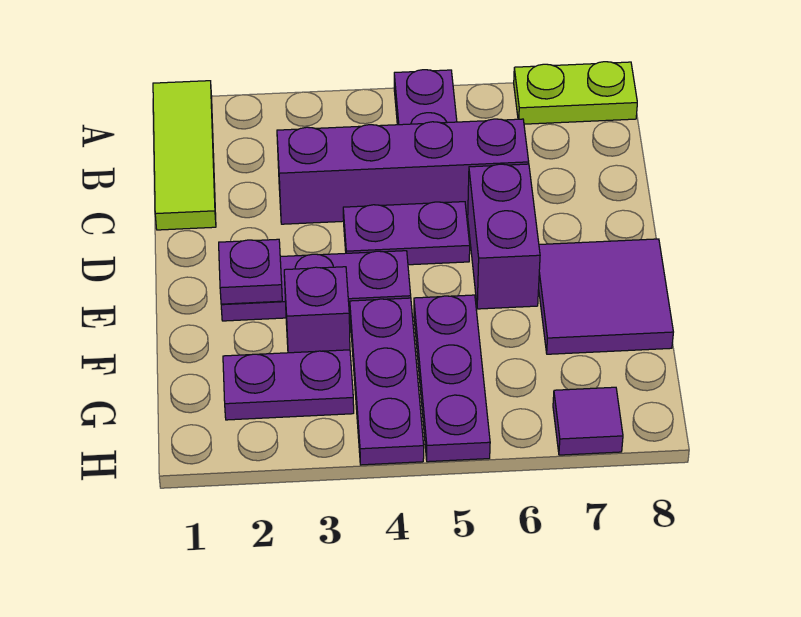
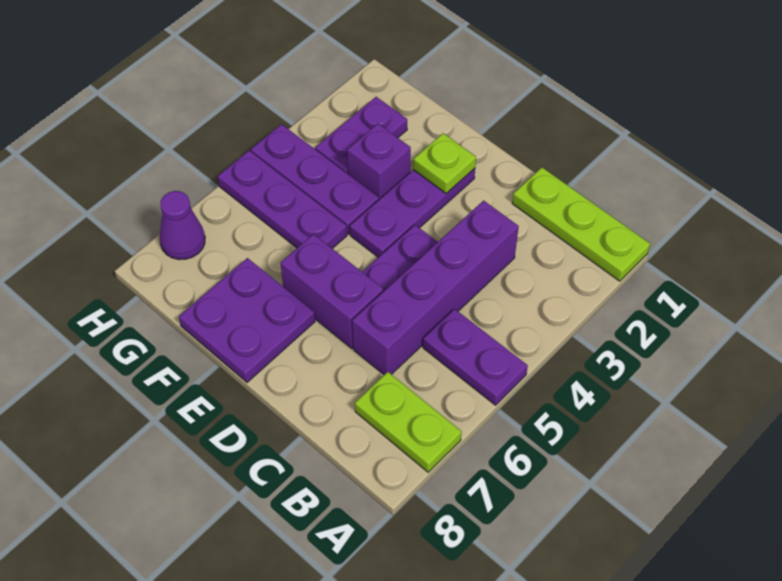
lime tile A1:C1 level 1 -> lime plate A1:C1 level 1
lime plate A7:A8 level 1 -> lime plate A7:B7 level 1
purple plate E2 level 2 -> lime plate E2 level 2
purple tile E7:F8 level 1 -> purple plate E7:F8 level 1
purple tile H7 level 1 -> purple cone H7 level 1

